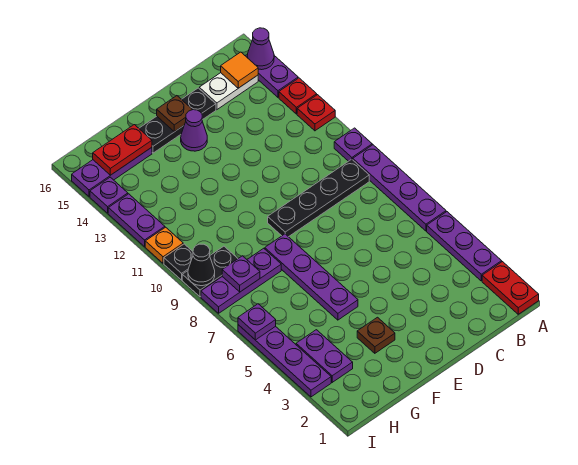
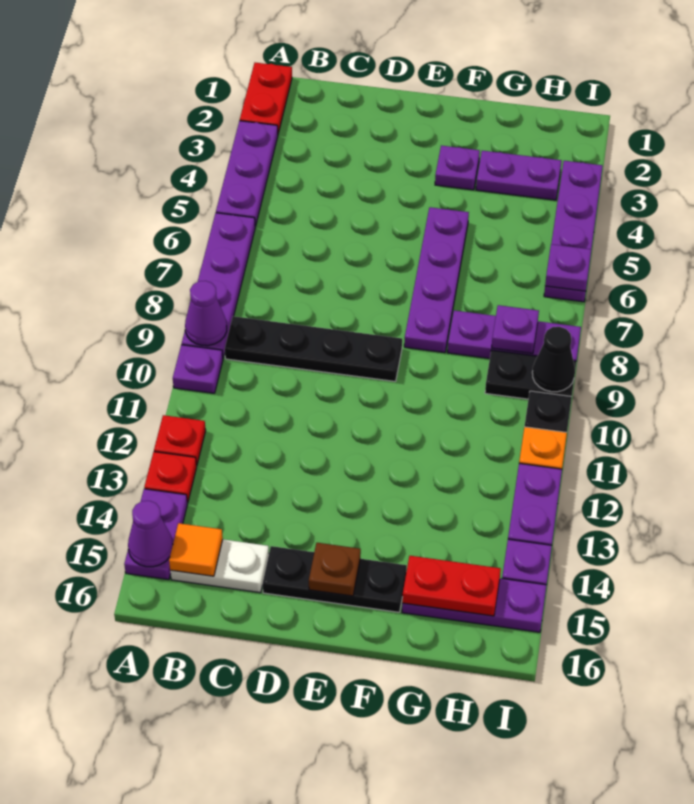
purple cone E14 level 1 -> purple cone A9 level 2
brown plate F3 level 1 -> purple plate F3 level 1
purple plate H3:H4 level 1 -> purple plate G3:H3 level 1

